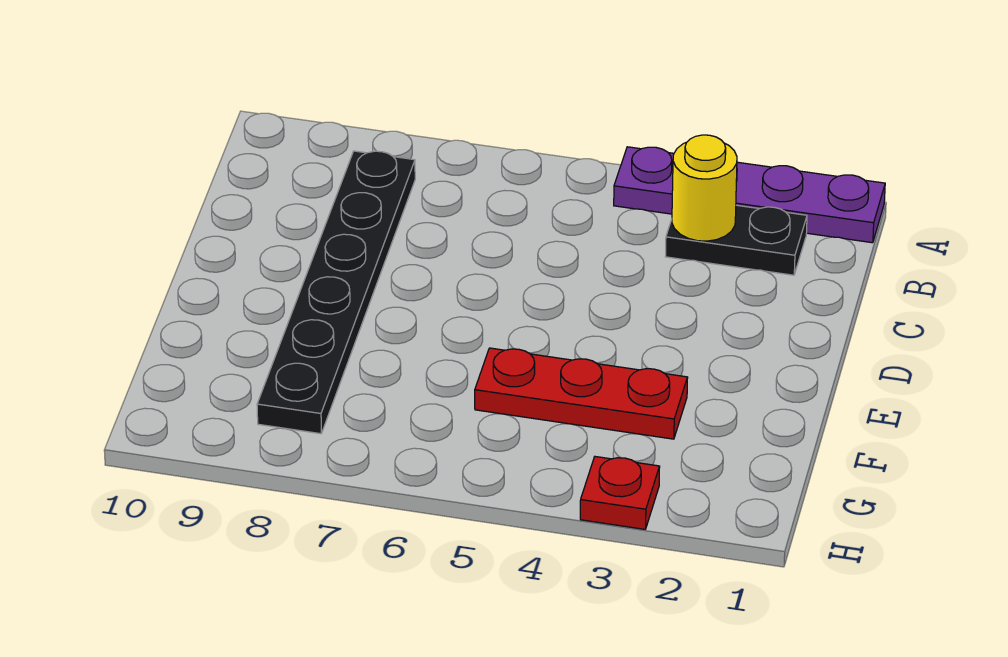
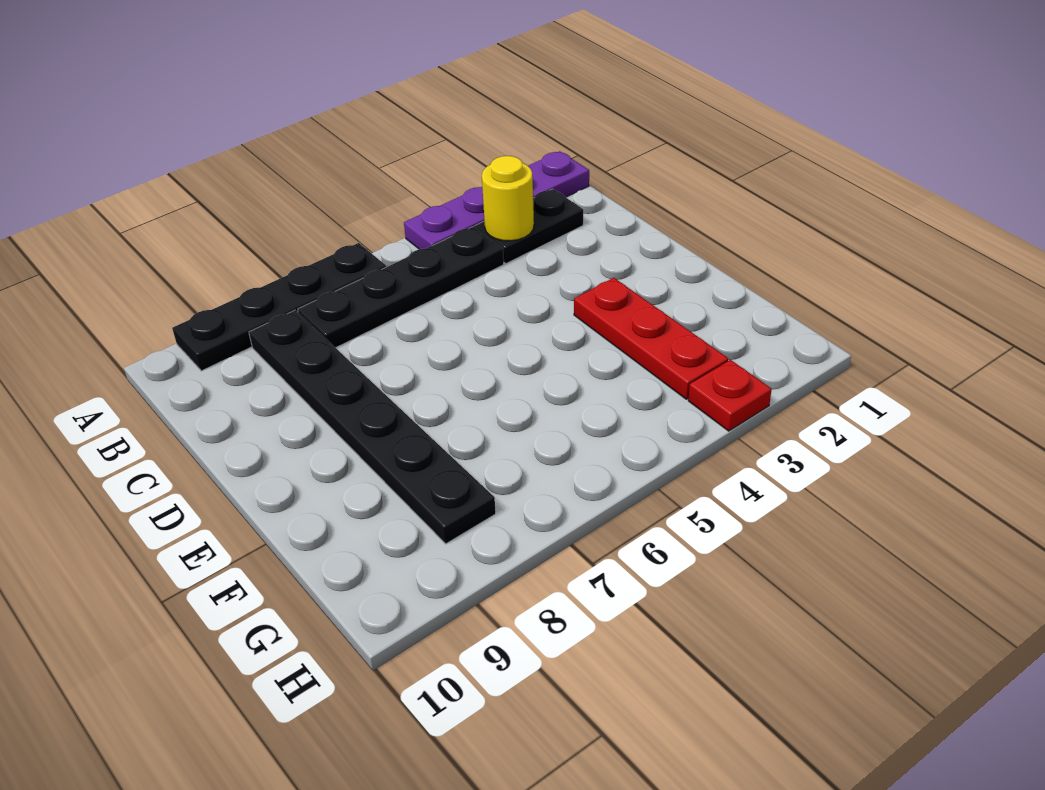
none -> black plate A6:A9 level 1
none -> black plate B4:B7 level 1
red plate F3:F5 level 1 -> red plate E3:G3 level 1

